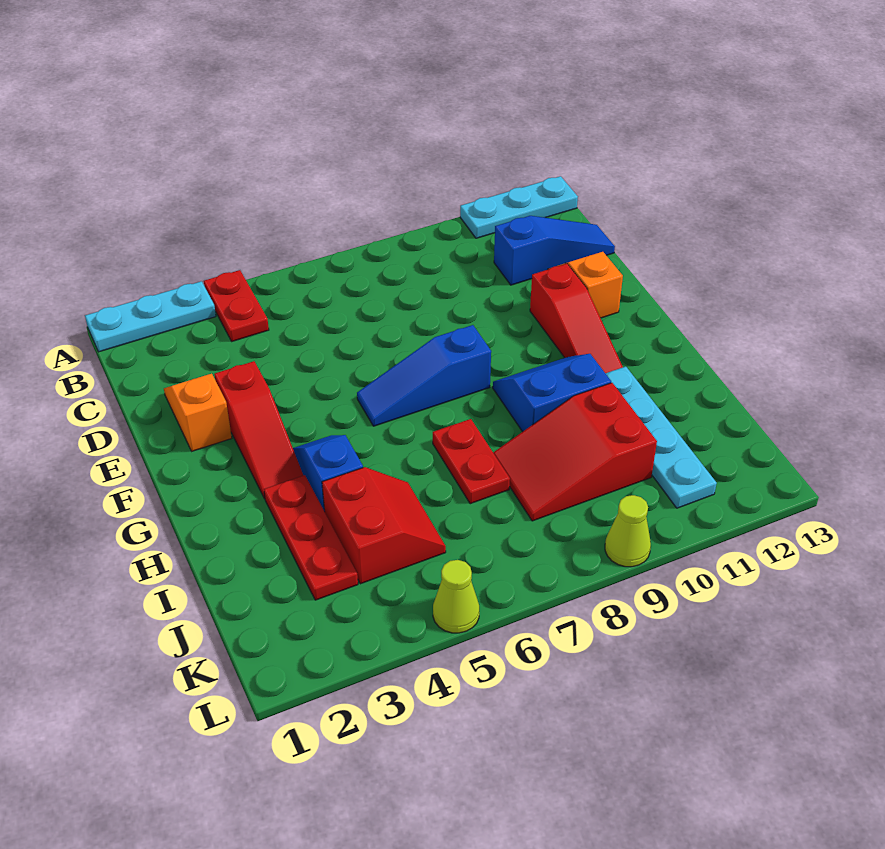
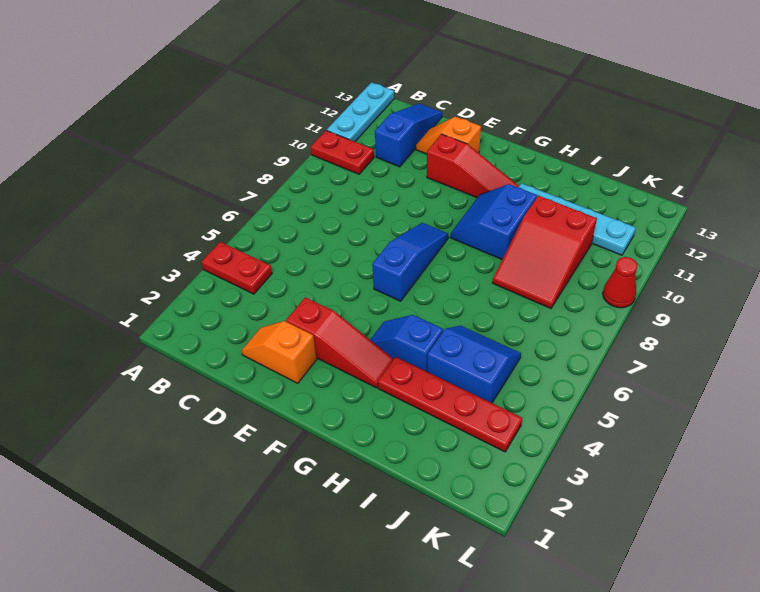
cyan plate A1:A3 level 1 -> none
blue slope F6:F8 level 1 top 8 -> blue slope F6:F8 level 1 top 6
red plate H3:J3 level 1 -> red plate H3:K3 level 1
red plate H7:I7 level 1 -> red plate A10:B10 level 1
red slope I4:J5 level 1 top 4 -> blue slope I4:J5 level 1 top 4
lime cone L5 level 1 -> none
lime cone L9 level 1 -> red cone L9 level 1

